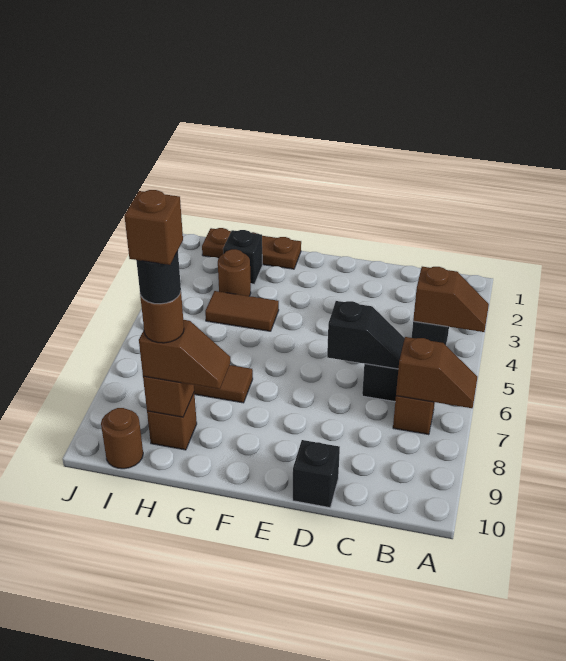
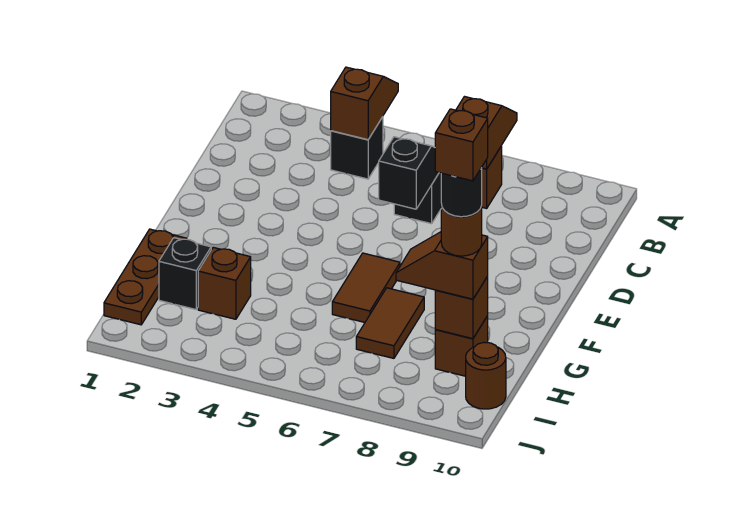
black brick D10 level 1 -> none
brown tile G4:H4 level 1 -> brown tile F6:G6 level 1
brown slope G9:H9 level 3 top H -> brown slope H8:H9 level 3 top 9
brown round brick H3 level 1 -> brown brick H3 level 1

